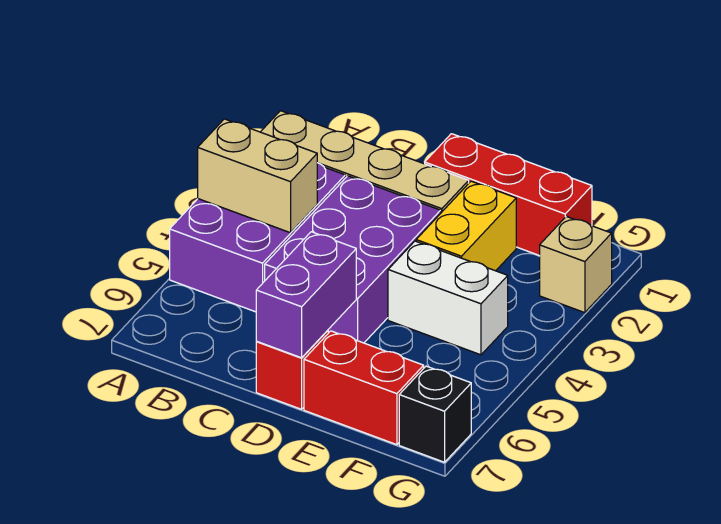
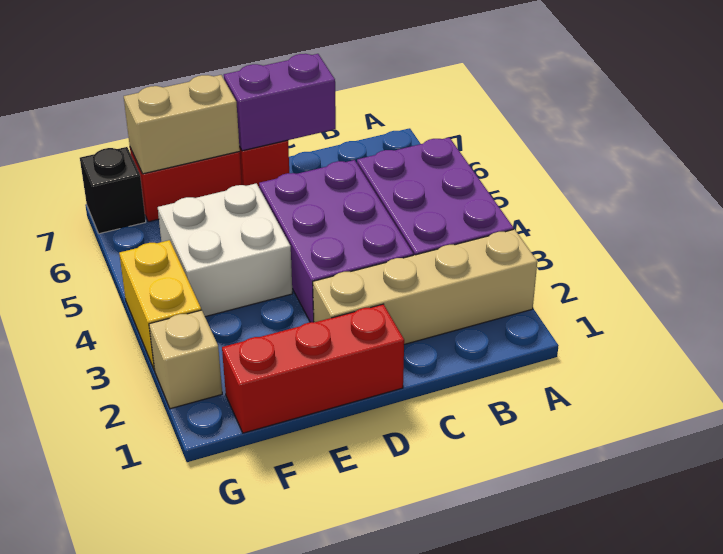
tan brick A4:B4 level 2 -> tan brick E7:F7 level 2
purple brick D6:D7 level 2 -> purple brick C7:D7 level 2
yellow brick E2:E3 level 1 -> yellow brick G3:G4 level 1
white brick E4:F4 level 1 -> white brick E4:F5 level 1

